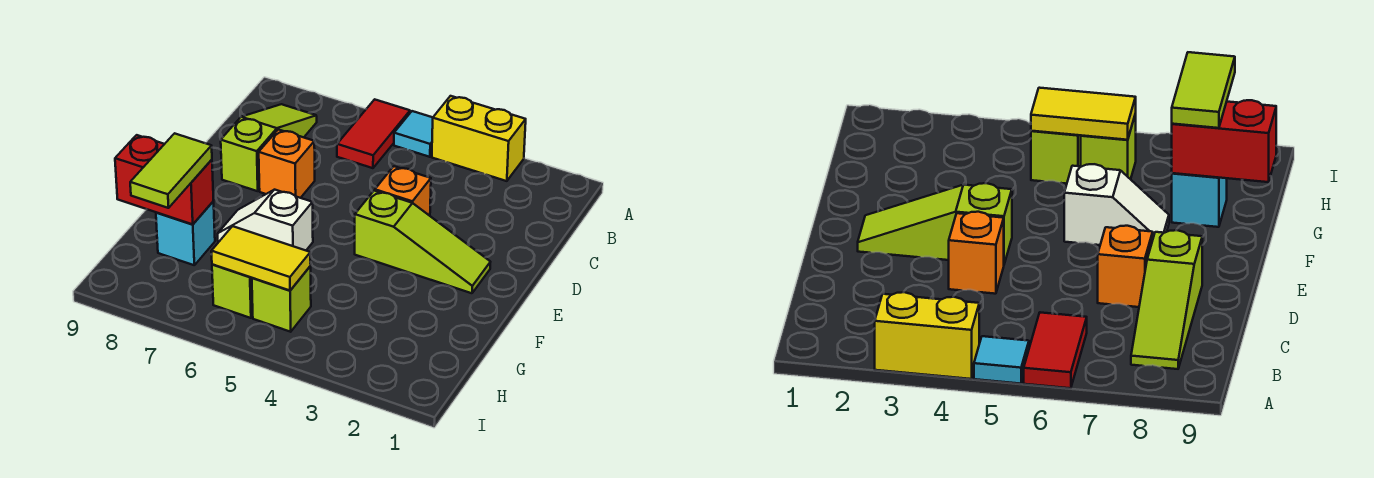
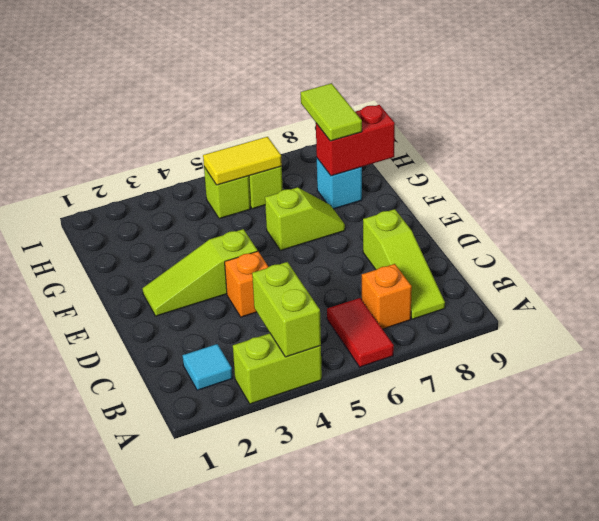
yellow brick A3:A4 level 1 -> lime brick A3:A4 level 1
none -> lime brick A4:B4 level 2
cyan tile A5 level 1 -> cyan tile B2 level 1
orange brick D7 level 1 -> orange brick B7 level 1
white slope F6:F7 level 1 top 6 -> lime slope F6:F7 level 1 top 6

